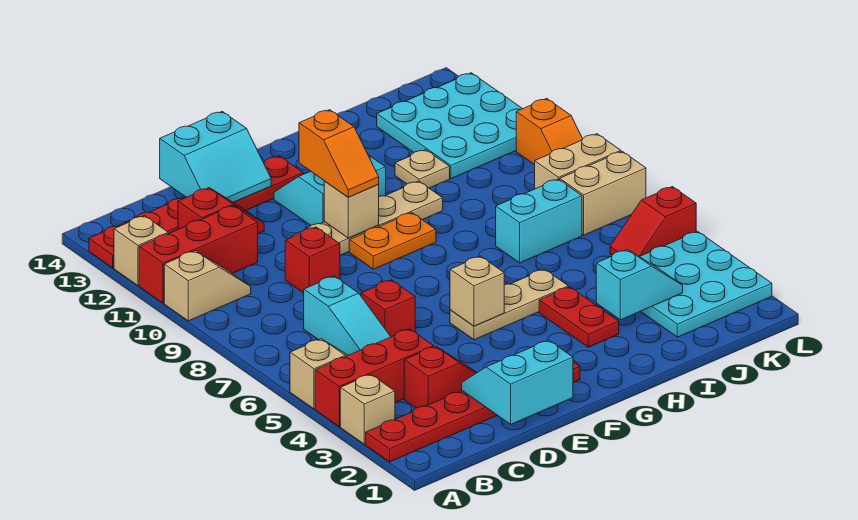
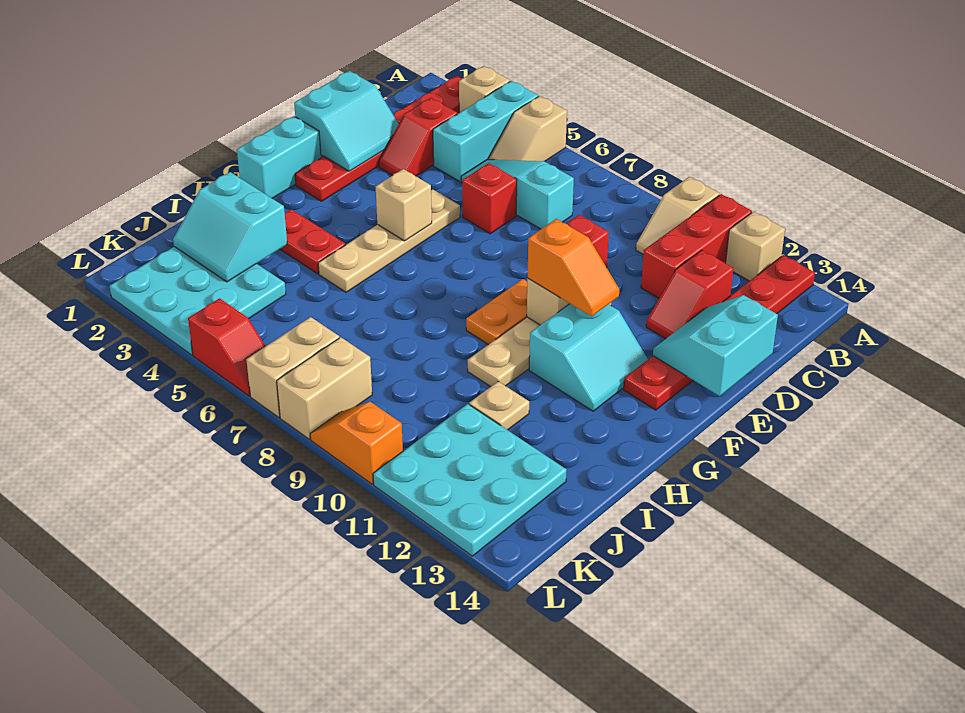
red brick A4:C4 level 1 -> cyan brick A4:C4 level 1
tan plate F5:H5 level 1 -> tan plate E5:H5 level 1
orange slope F10:F11 level 3 top 11 -> orange slope F10:F11 level 3 top 10
cyan slope I3:J3 level 2 top I -> cyan slope I2:J3 level 2 top I
cyan brick I7:J7 level 1 -> cyan brick F1:G1 level 1
red slope K5:L5 level 1 top L -> red slope L5:L6 level 1 top 5

